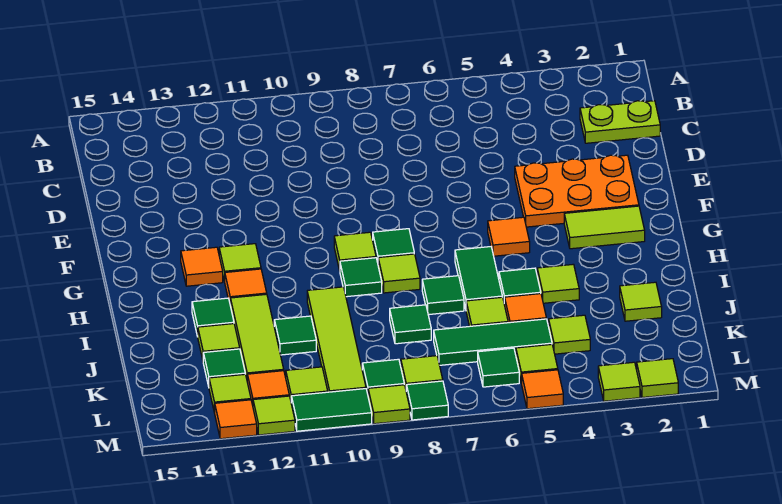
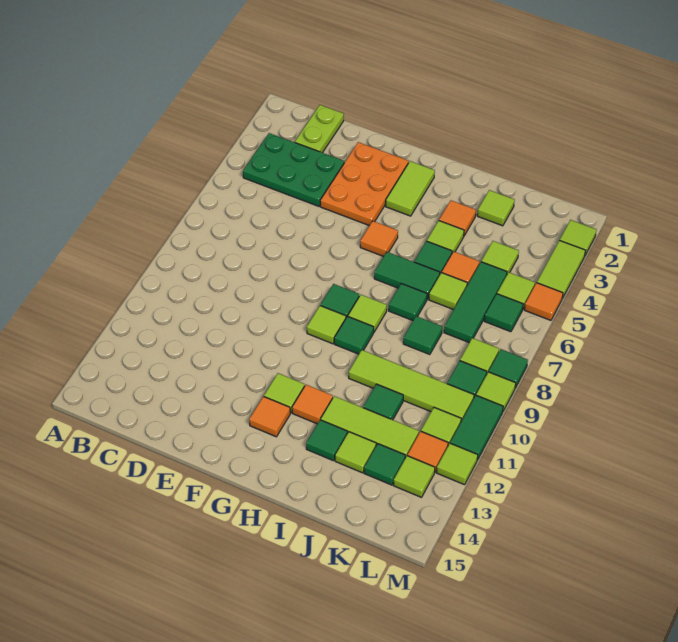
none -> green plate B3:D4 level 1
lime tile M3 level 1 -> lime tile M3:M4 level 1
orange tile M13 level 1 -> orange tile I3 level 1

